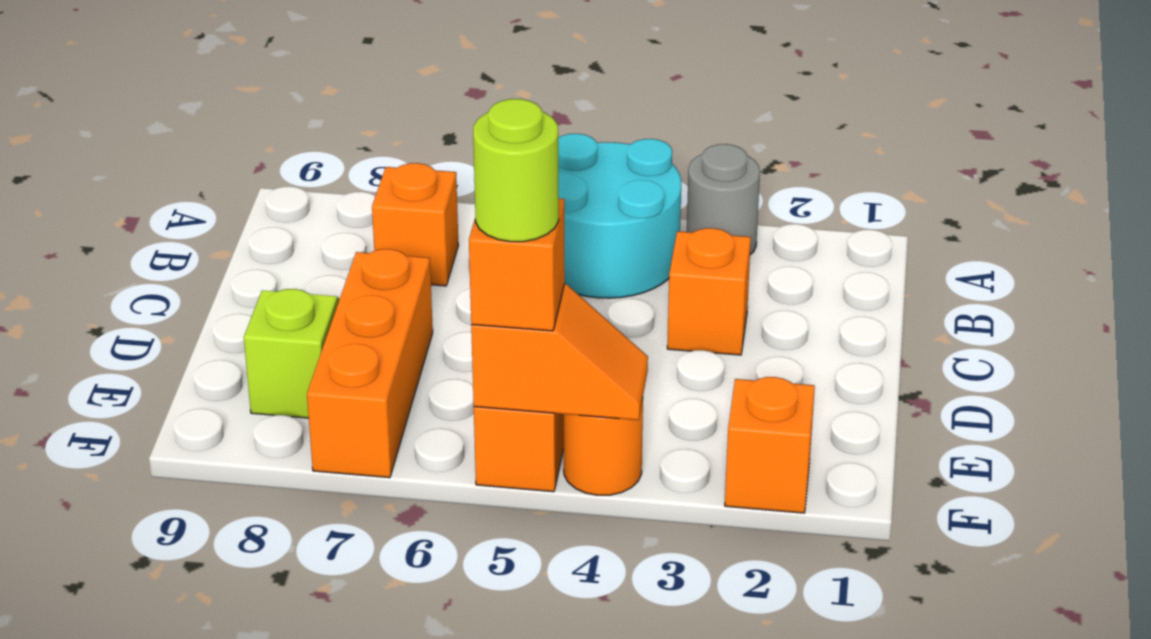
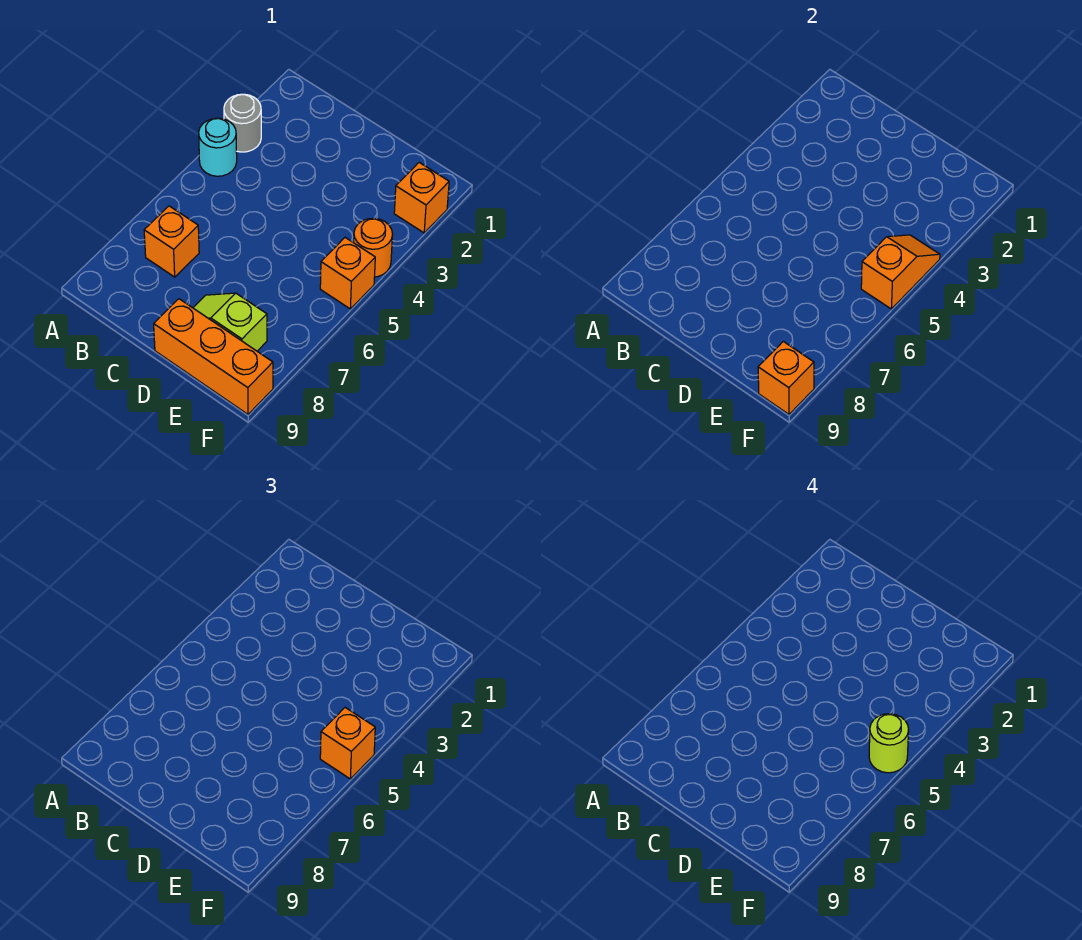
cyan round brick A4:B5 level 1 -> cyan round brick A4 level 1
orange brick C3 level 1 -> orange brick F9 level 2
orange brick D7:F7 level 1 -> orange brick D9:F9 level 1

